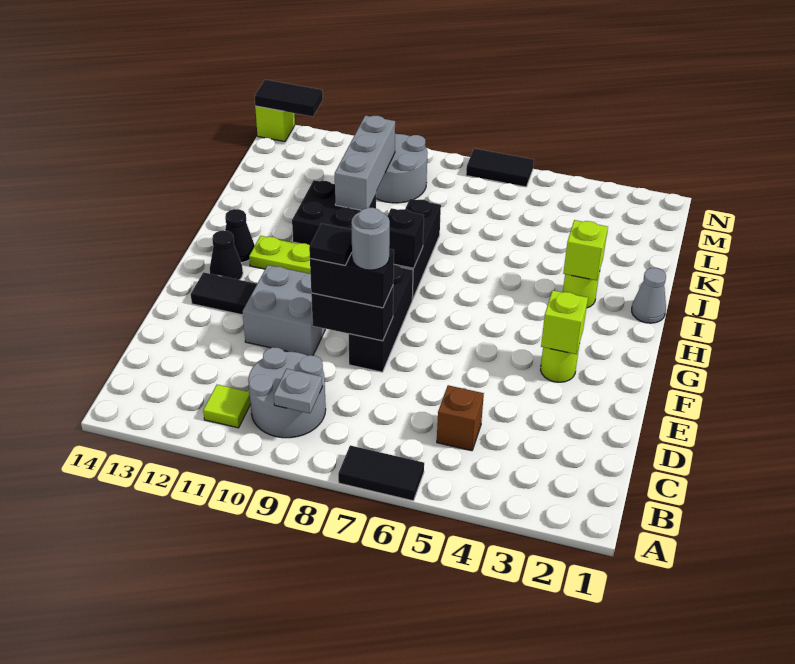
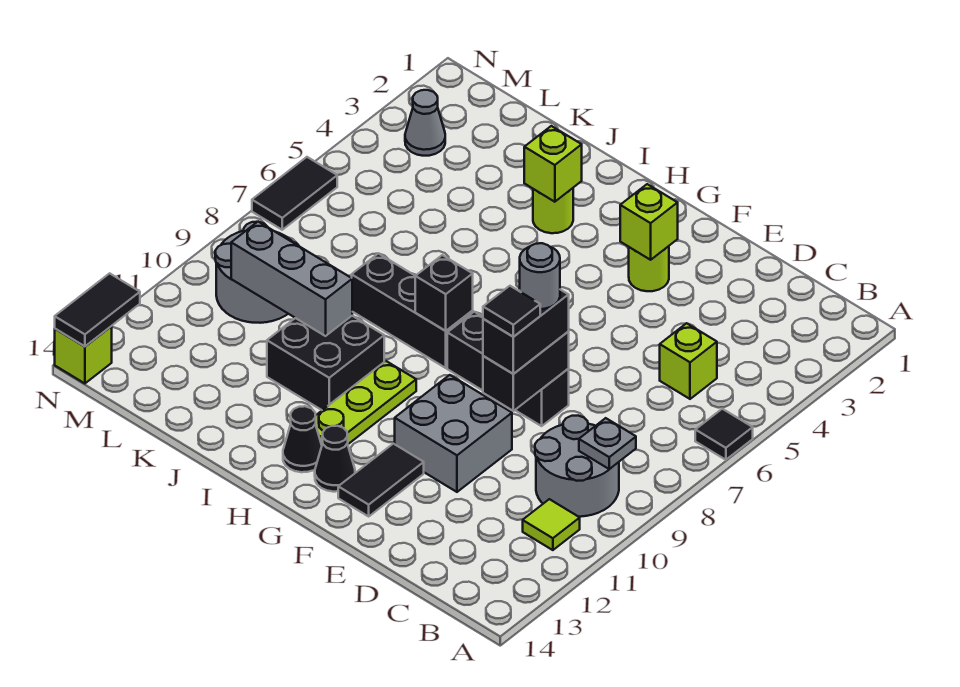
black tile A6:A7 level 1 -> black tile A6 level 1
brown brick C5 level 1 -> lime brick C5 level 1
grey cone I1 level 1 -> grey cone M3 level 1

